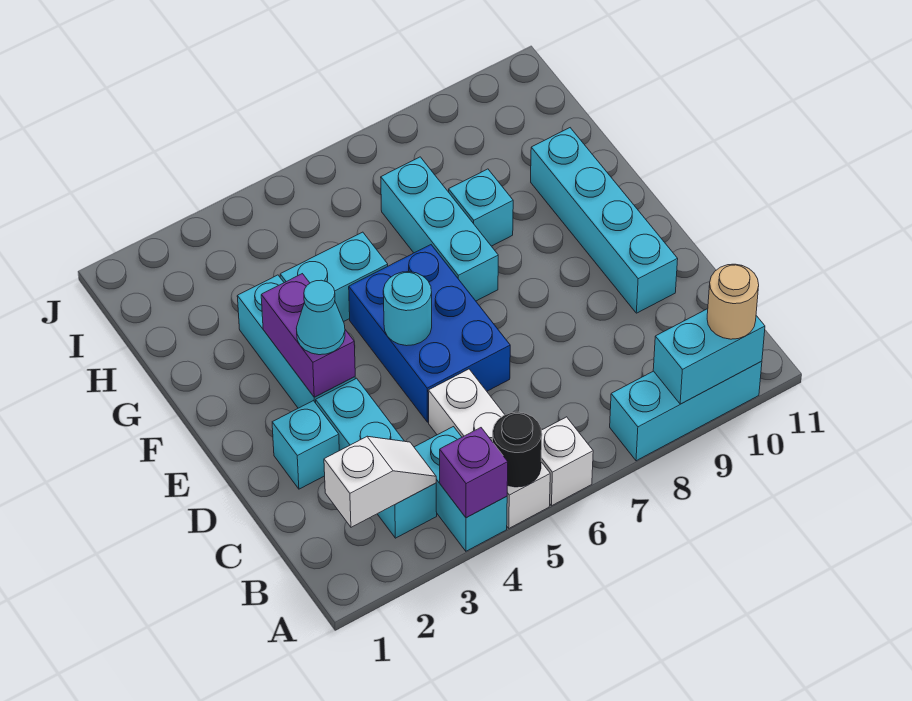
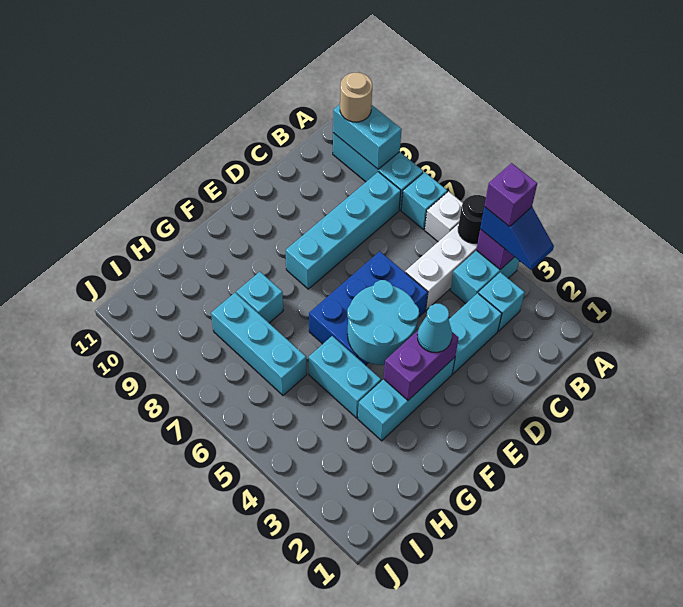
none -> blue slope A3:A4 level 3 top 4
none -> purple brick A4 level 4
white slope B2:B3 level 2 top 2 -> none
cyan brick D2 level 1 -> cyan brick A7 level 1
cyan brick D10:G10 level 1 -> cyan brick B8:E8 level 1
cyan round brick E5 level 2 -> cyan round brick E4:F5 level 2
cyan brick F7:H7 level 1 -> cyan brick H6:H8 level 1

